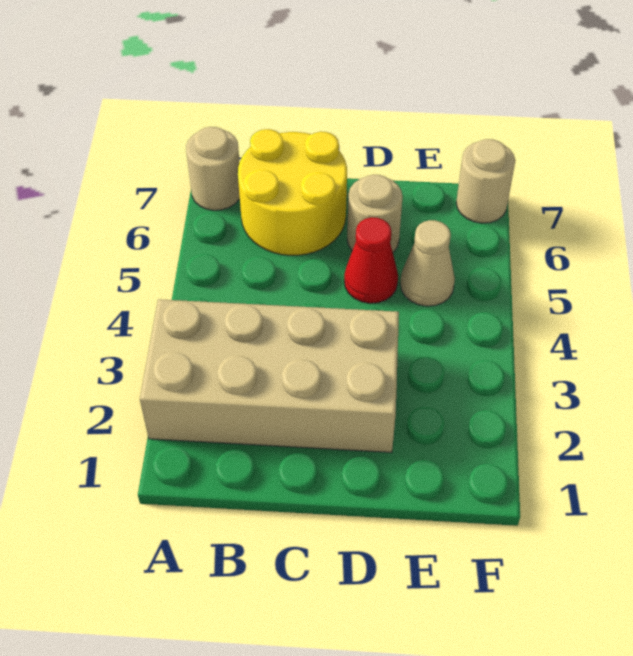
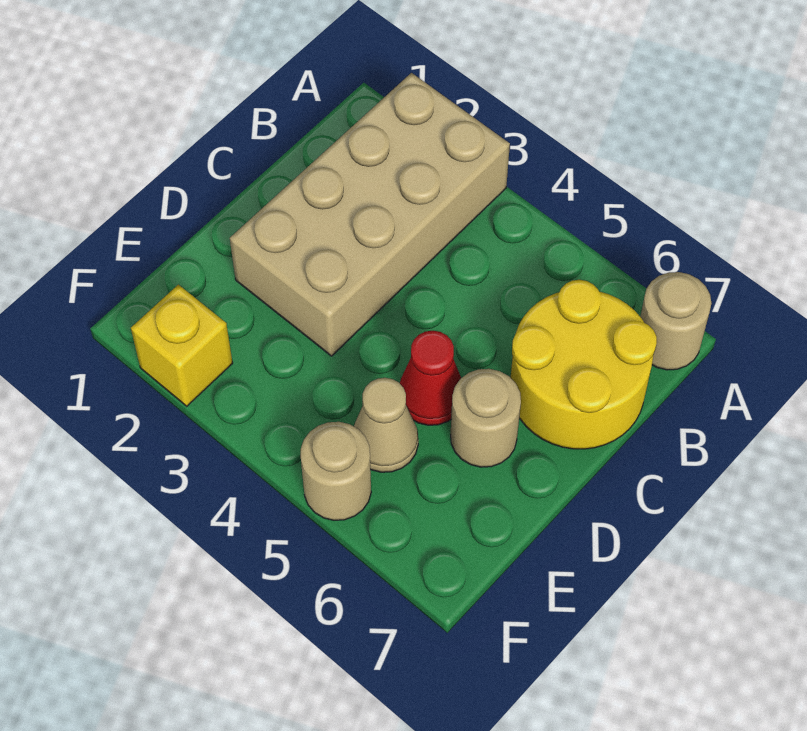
none -> yellow brick F2 level 1
tan round brick F7 level 1 -> tan round brick F5 level 1

